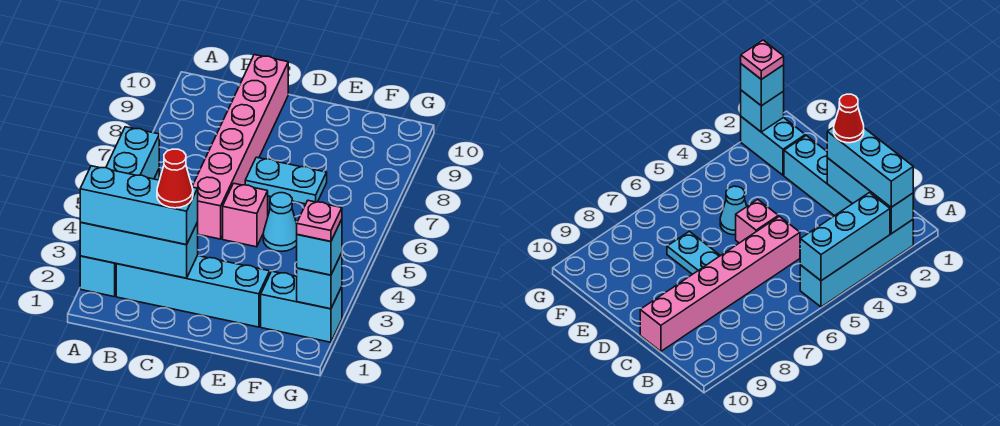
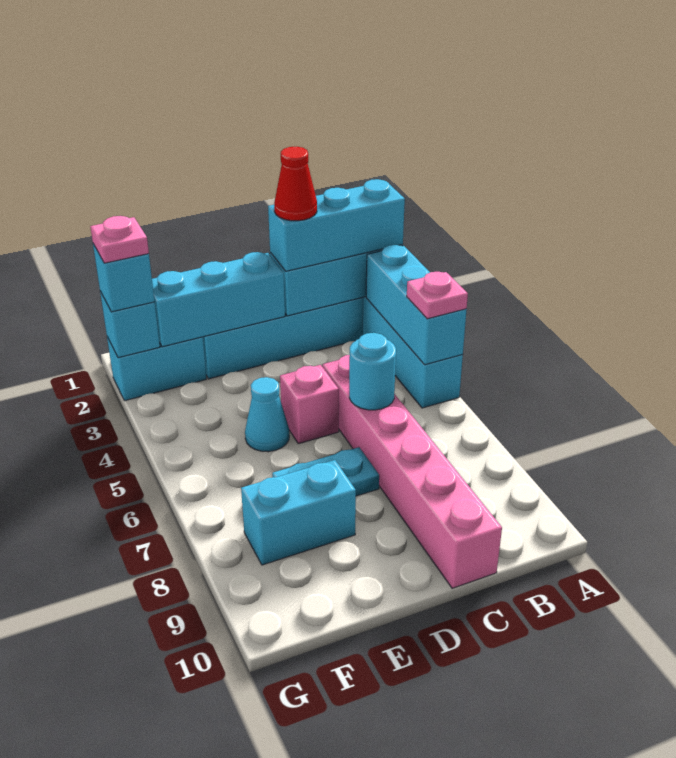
none -> pink plate A5 level 3
none -> cyan round brick C6 level 2
none -> cyan brick D2:F2 level 2
none -> cyan brick E8:F8 level 1

